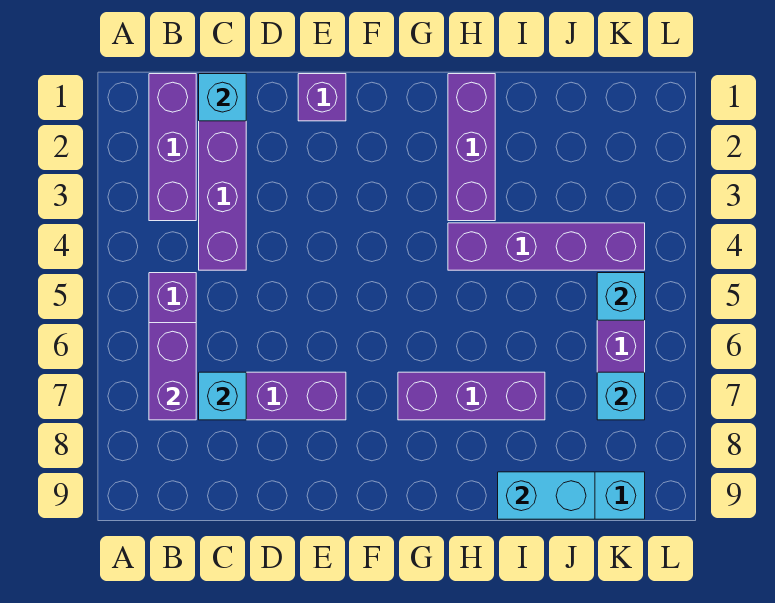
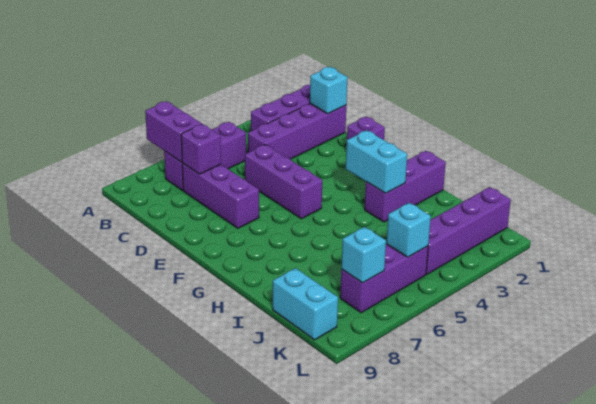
purple brick B6:B7 level 2 -> purple brick A7:B7 level 2
cyan brick C7 level 2 -> purple brick C7 level 2
purple brick G7:I7 level 1 -> purple brick D5:F5 level 1
purple brick H4:K4 level 1 -> purple brick K1:K4 level 1
cyan brick I9:J9 level 2 -> cyan brick G3:H3 level 2

